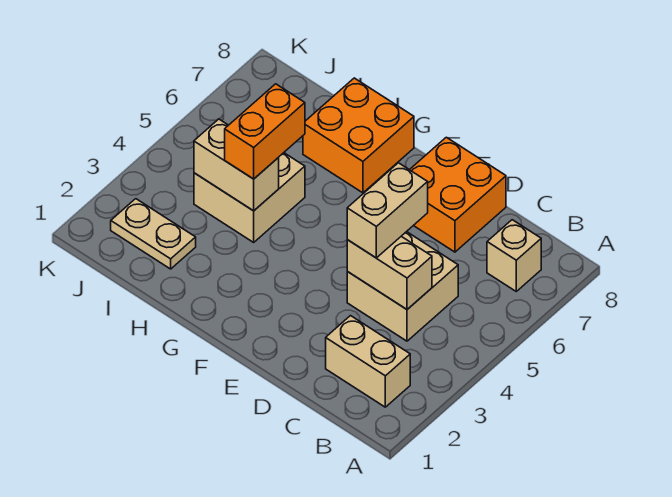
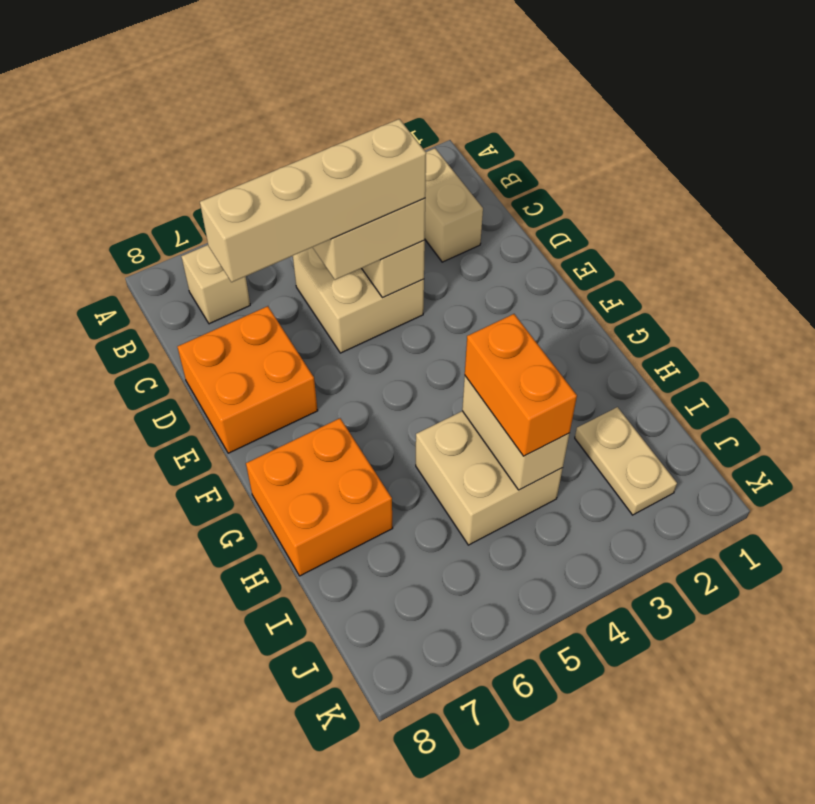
none -> tan brick D4:D7 level 4
orange brick H4:H5 level 3 -> orange brick H4:I4 level 3

